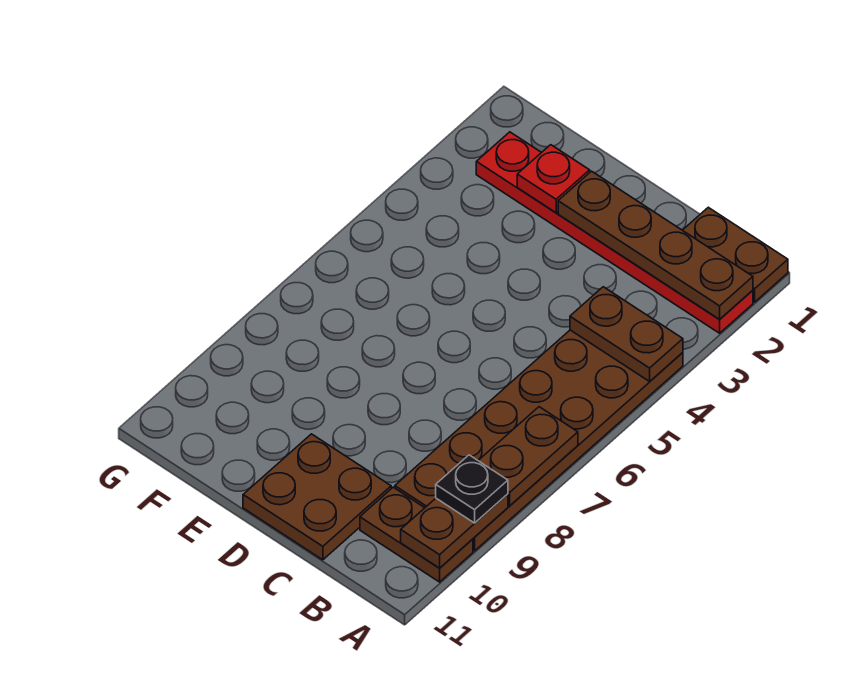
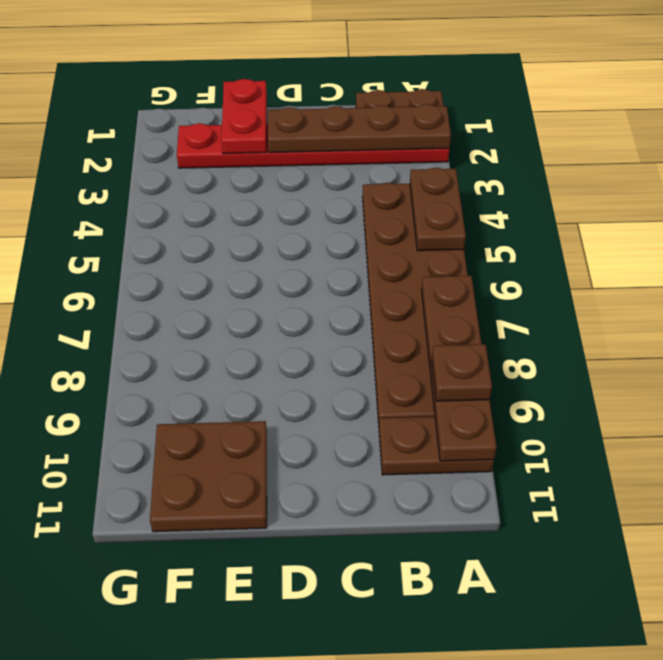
brown plate A4:B4 level 2 -> brown plate A4:A5 level 2
black plate A9 level 3 -> brown plate A9 level 3
brown plate C10:D11 level 1 -> brown plate E10:F11 level 1
red plate E2 level 2 -> red plate E1:E2 level 2

